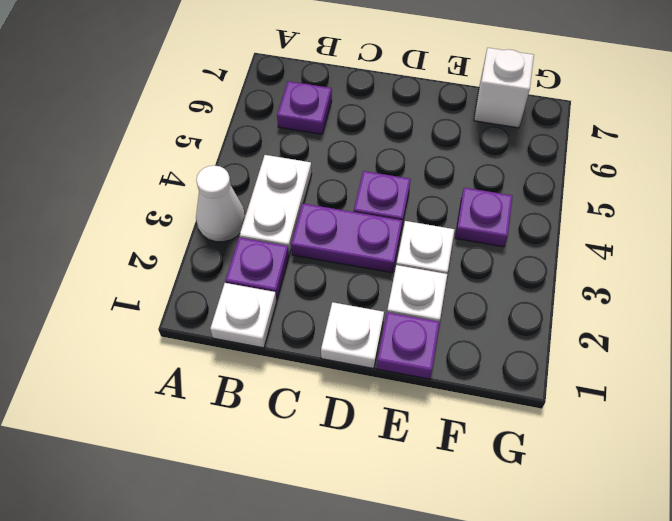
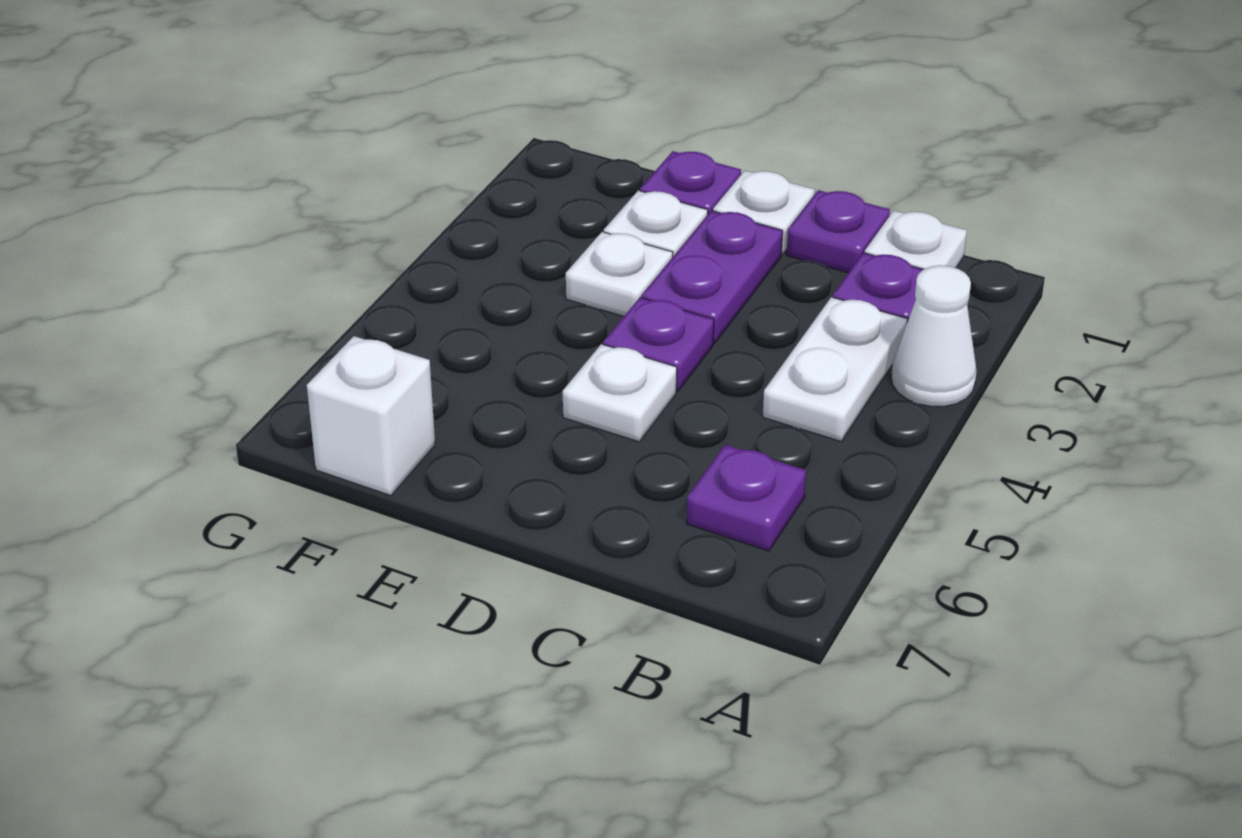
purple plate C3:D3 level 1 -> purple plate D2:D3 level 1
none -> white plate D5 level 1
purple plate F4 level 1 -> purple plate C1 level 1

